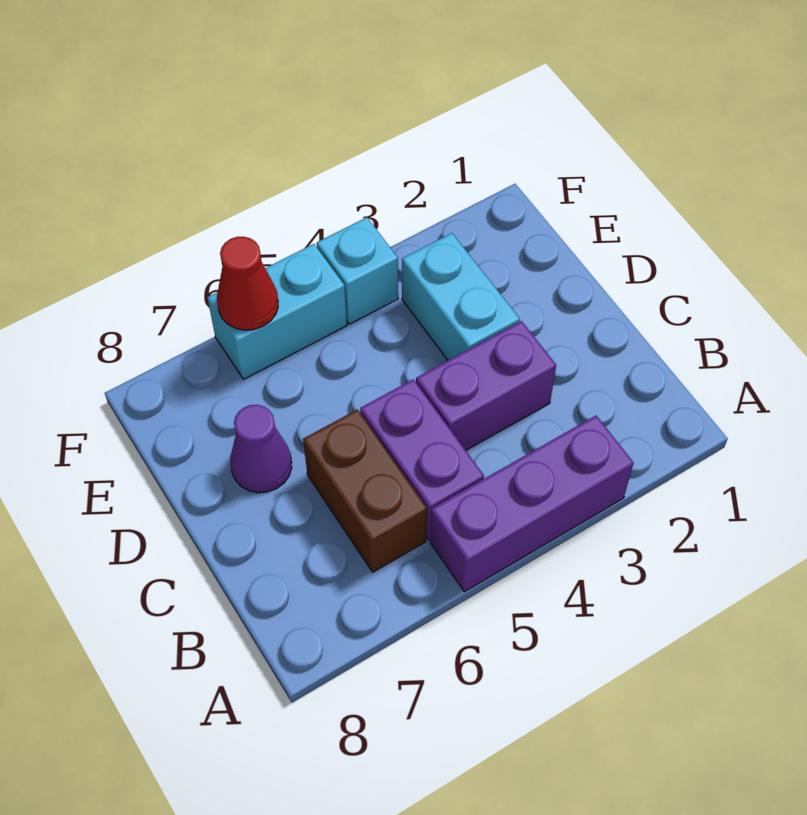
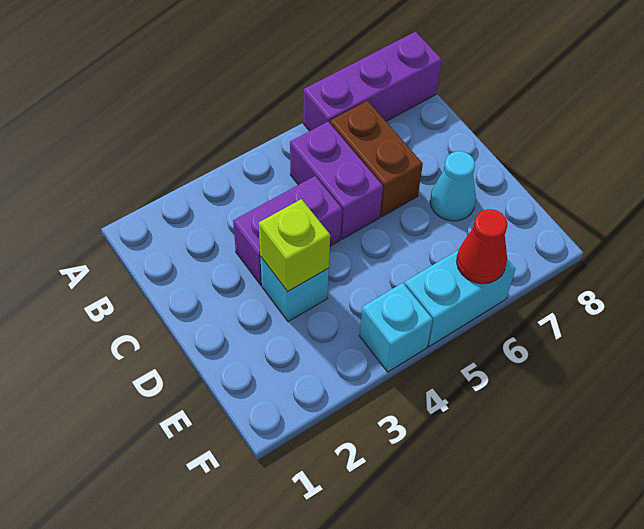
purple brick A3:A5 level 1 -> purple brick A6:A8 level 1
cyan brick D3:E3 level 1 -> cyan brick D3 level 1
none -> lime brick D3 level 2
purple cone D7 level 1 -> cyan cone D7 level 1

